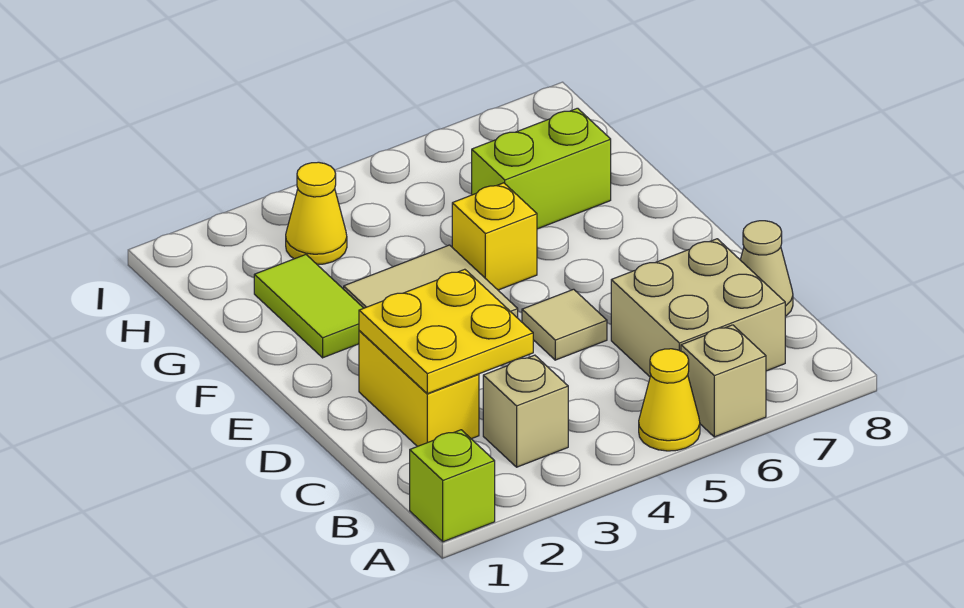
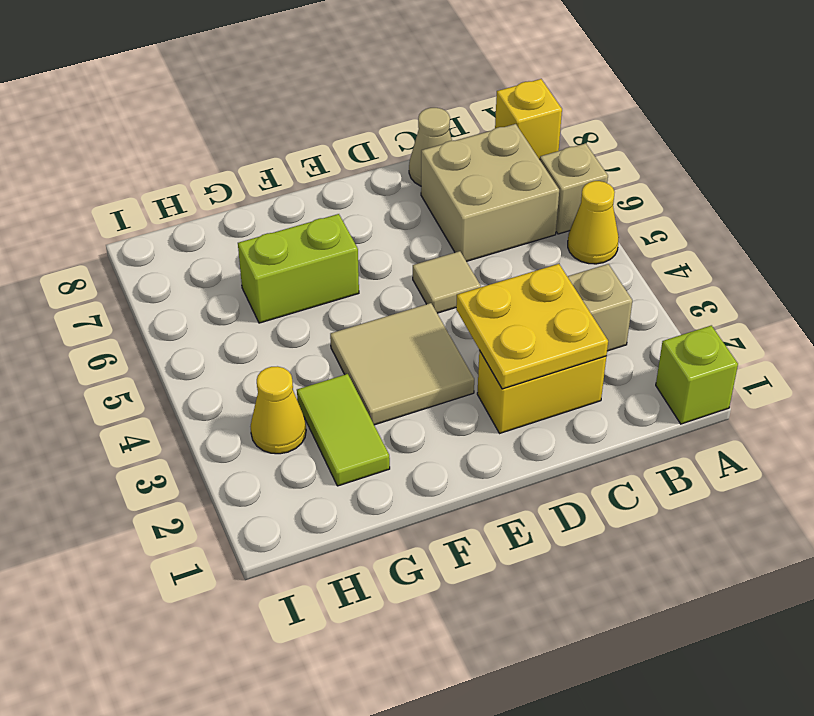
lime tile F2:G2 level 1 -> lime tile G2:G3 level 1
yellow brick F5 level 1 -> yellow brick A8 level 1
lime brick G6:G7 level 1 -> lime brick F6:G6 level 1

